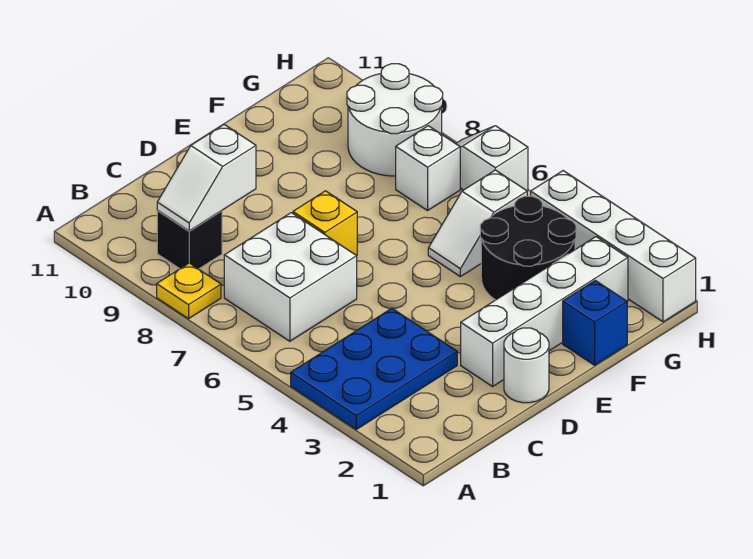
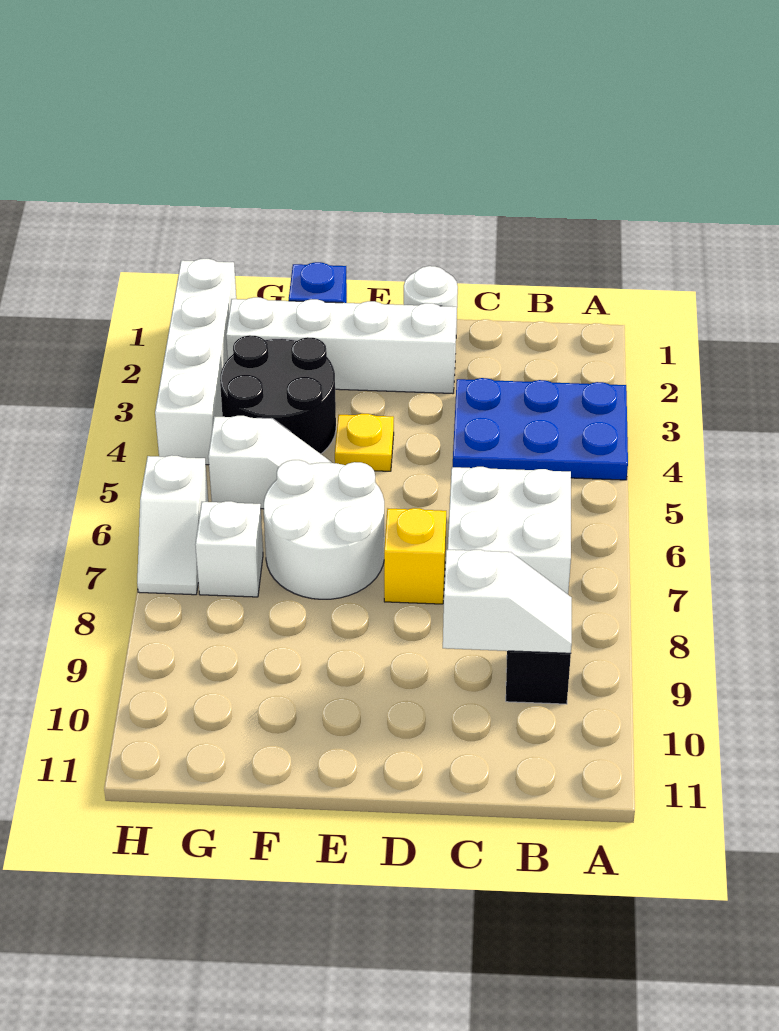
yellow plate A8 level 1 -> yellow plate E4 level 1
white round brick G8:H9 level 1 -> white round brick E6:F7 level 1

